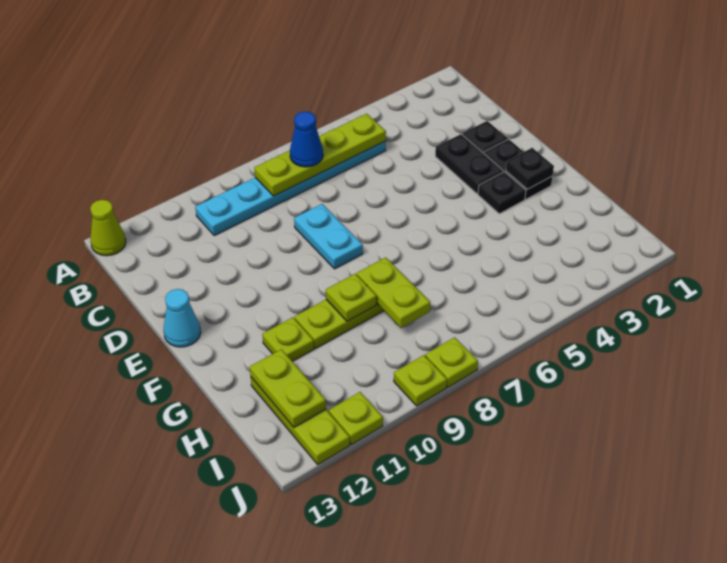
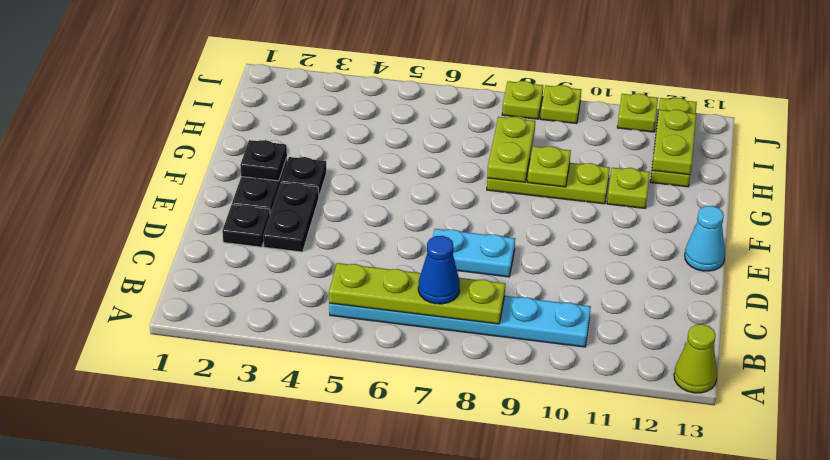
cyan plate D8:E8 level 1 -> cyan plate D7:D8 level 1

